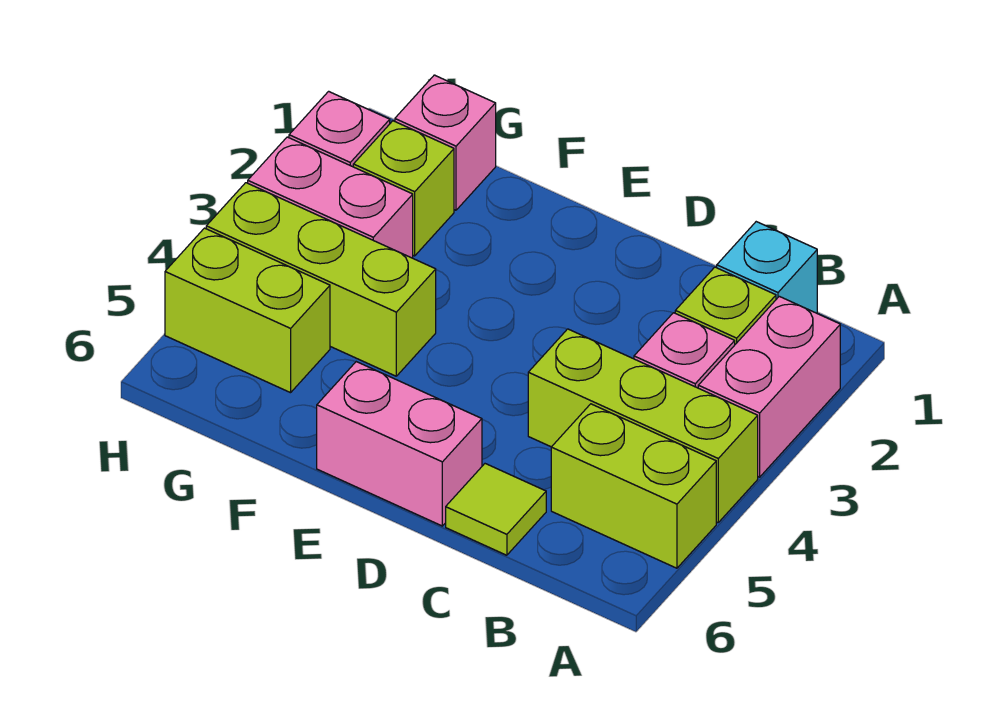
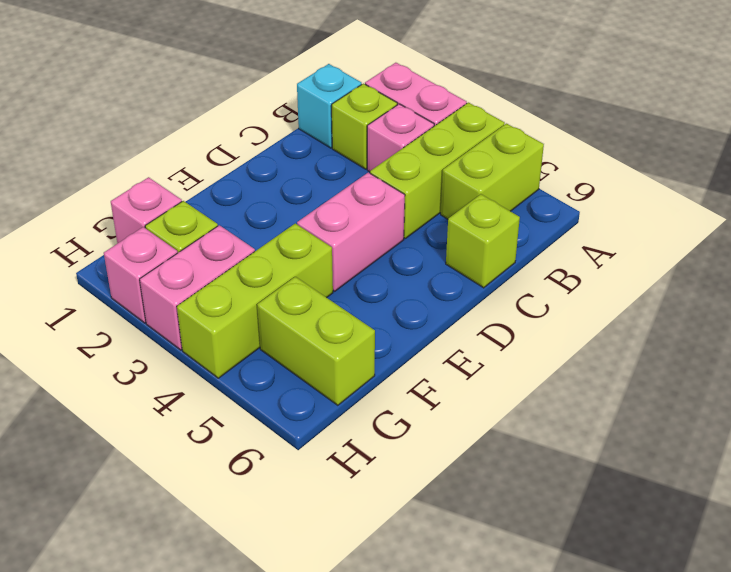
lime tile C6 level 1 -> lime brick C6 level 1
pink brick D6:E6 level 1 -> pink brick D4:E4 level 1
lime brick G5:H5 level 1 -> lime brick G5:G6 level 1

